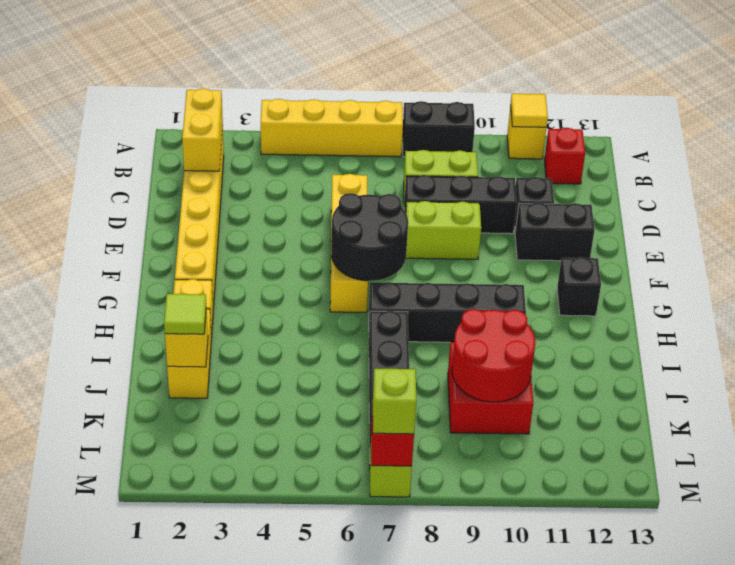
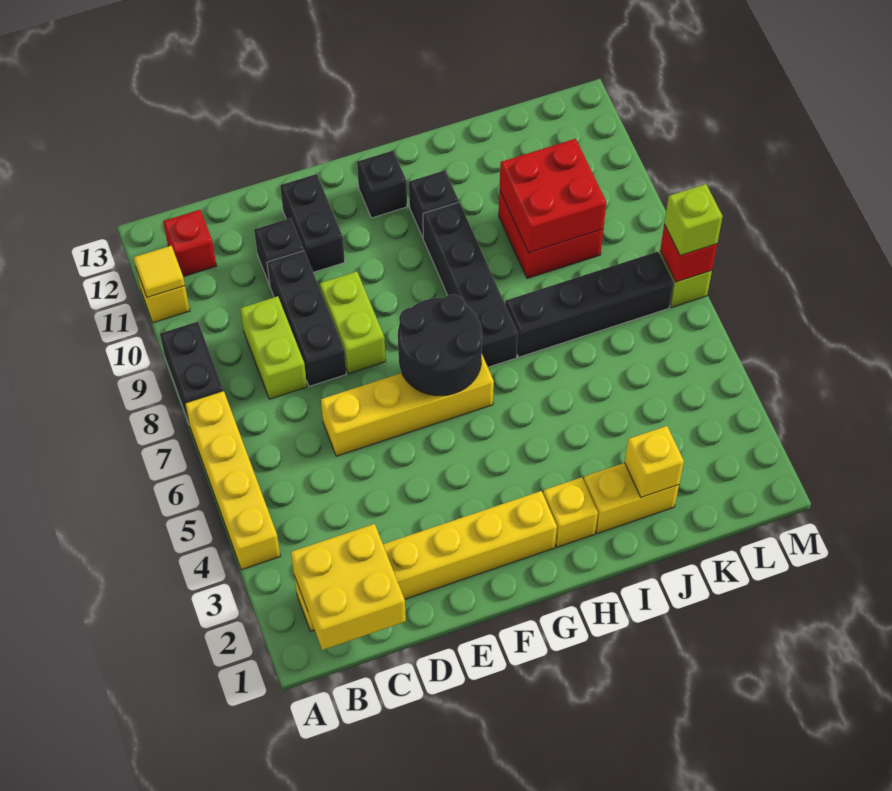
yellow brick B2:C2 level 2 -> yellow brick B1:C2 level 2
none -> black brick H11 level 1
lime tile J2 level 3 -> none
red round brick J9:K10 level 2 -> red brick J9:K10 level 2

